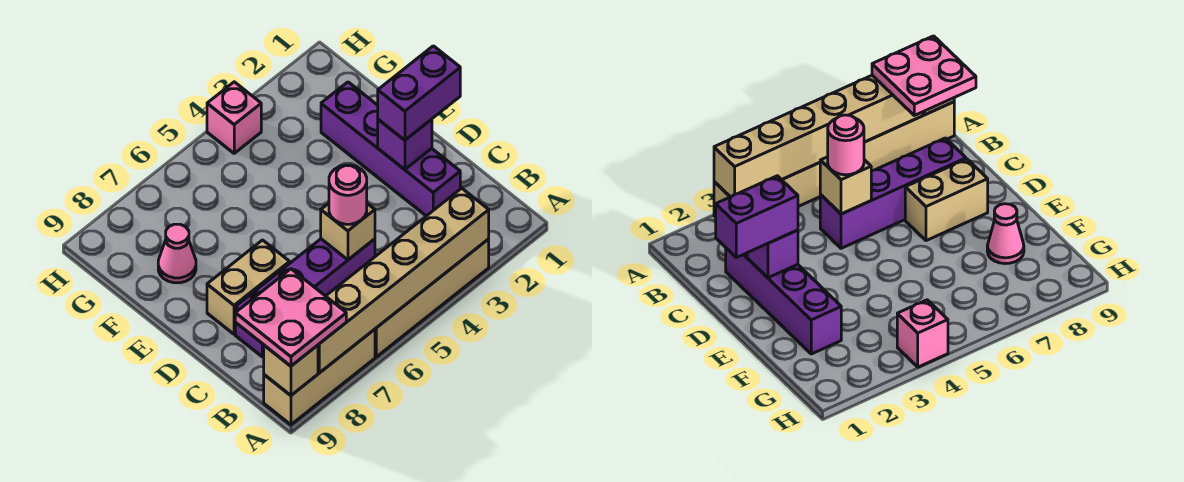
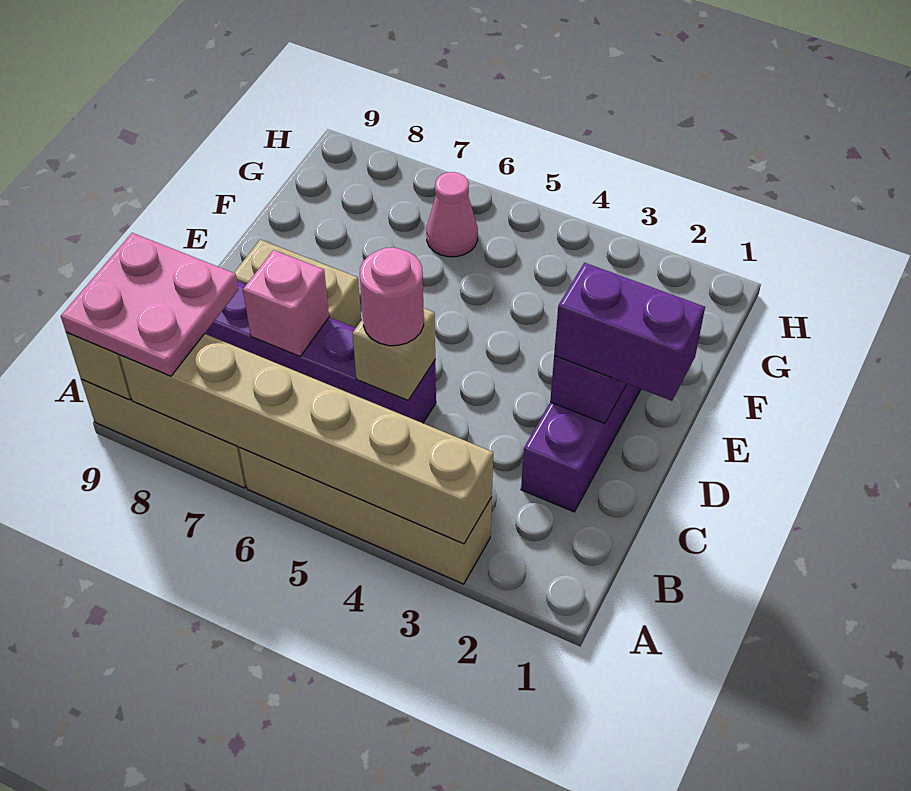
pink cone F8 level 1 -> pink cone G6 level 1
pink brick H4 level 1 -> pink brick C7 level 2

